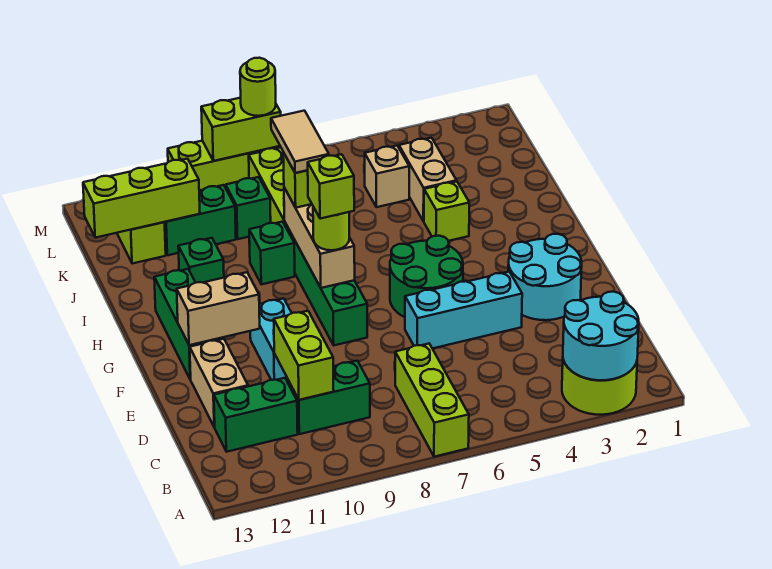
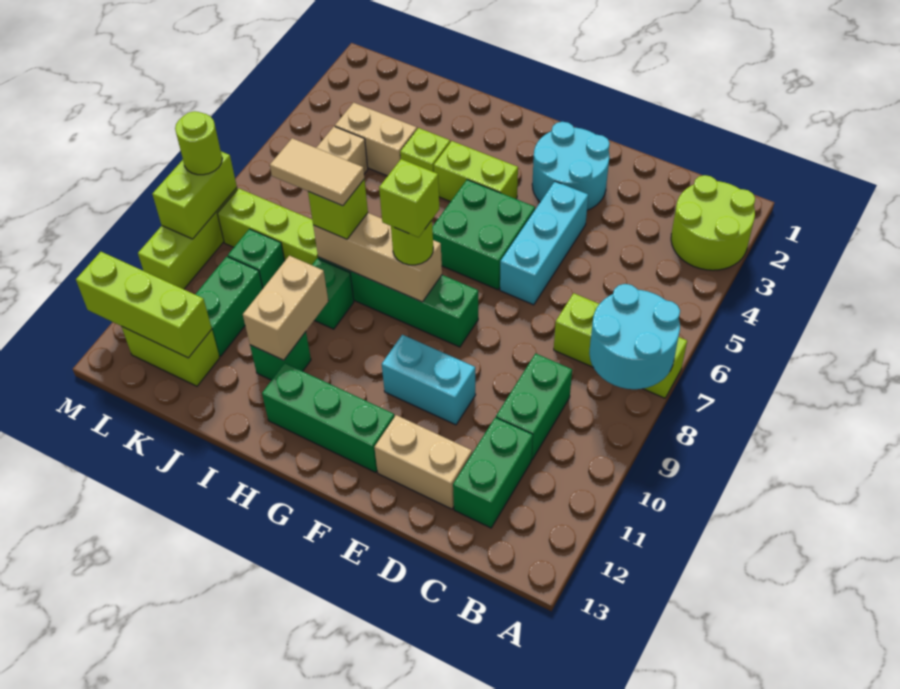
cyan round brick A2:B3 level 2 -> cyan round brick A7:B8 level 2
lime brick C10:D10 level 2 -> lime brick G4:H4 level 1
green round brick F5:G6 level 1 -> green brick F5:G6 level 1
tan brick F11:F12 level 2 -> tan brick I10:I11 level 2
lime brick K11:K13 level 2 -> lime brick K12:M12 level 2

